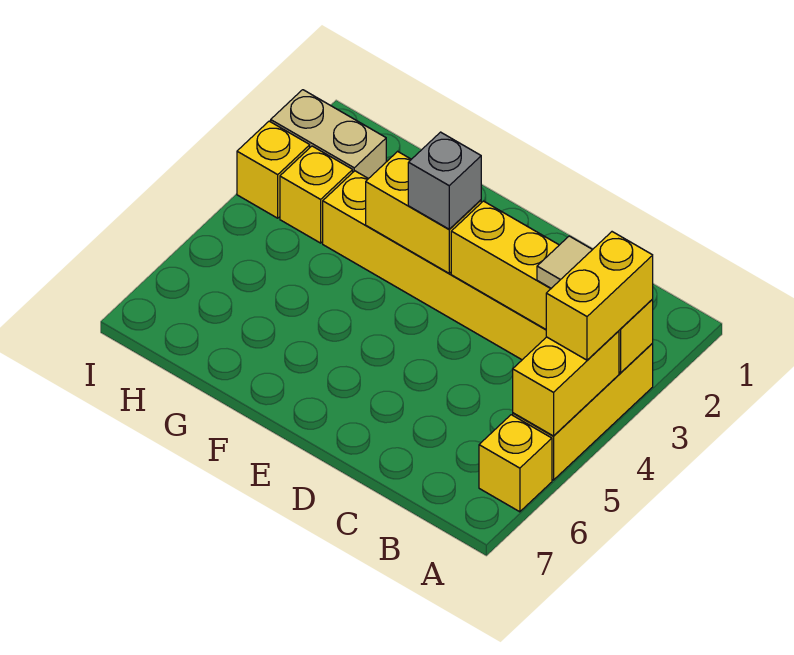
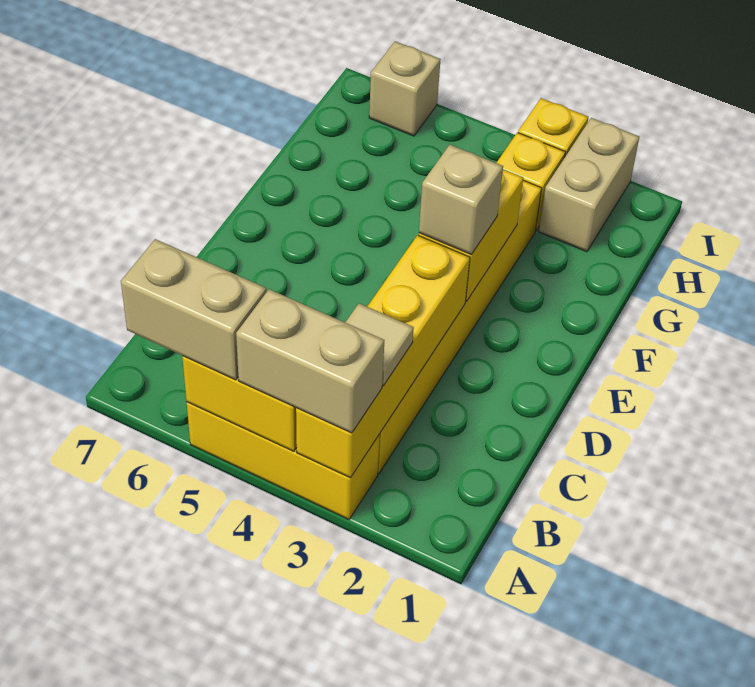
yellow brick A3:A4 level 3 -> tan brick A3:A4 level 3
none -> tan brick A5:A6 level 3
yellow brick A6 level 1 -> none
grey brick E3 level 3 -> tan brick E3 level 3
none -> tan brick I6 level 1

